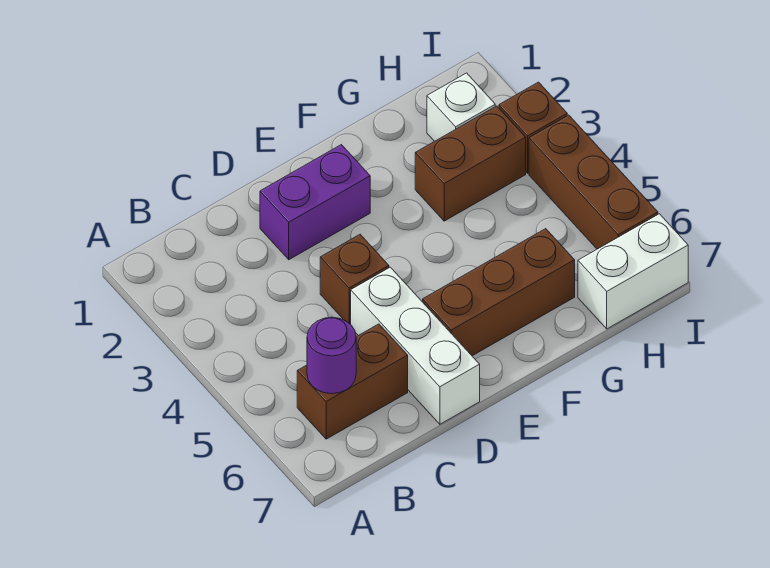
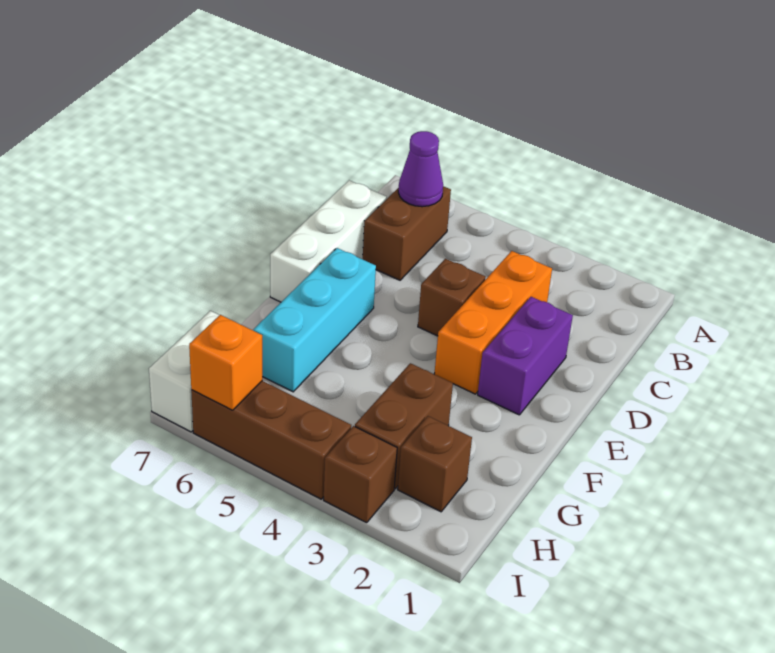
purple round brick B6 level 2 -> purple cone B6 level 2
none -> orange brick C3:E3 level 1
white brick D5:D7 level 1 -> white brick C7:E7 level 1
brown brick E6:G6 level 1 -> cyan brick E6:G6 level 1
white brick H2 level 1 -> brown brick H2 level 1
none -> orange brick I6 level 2

